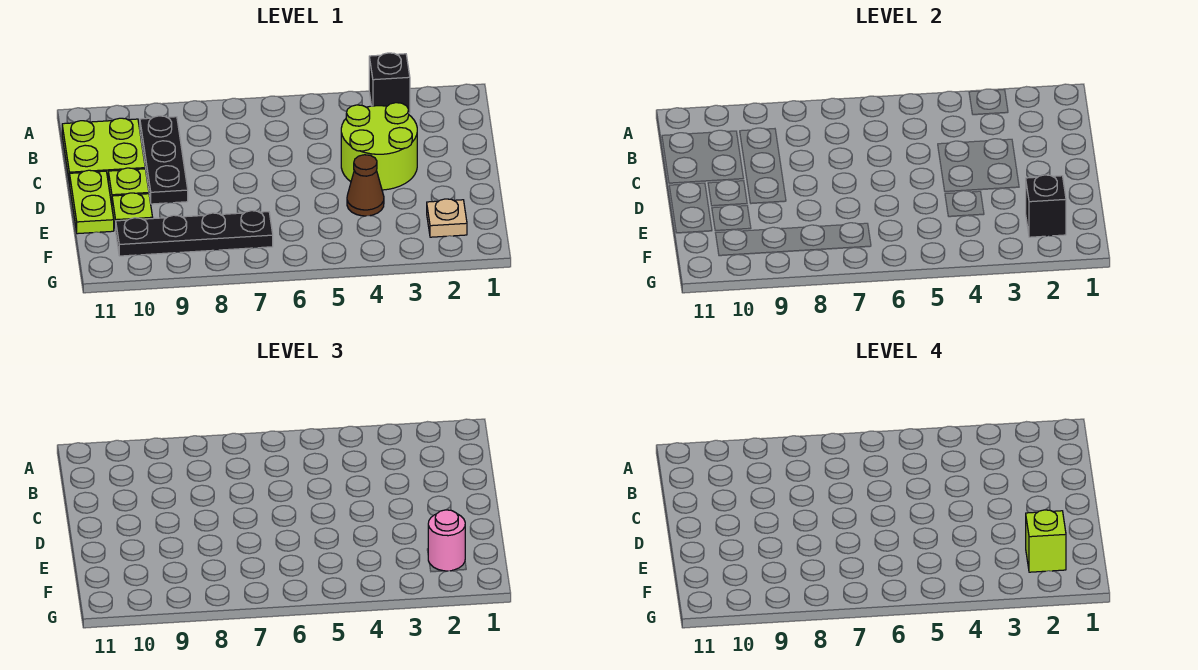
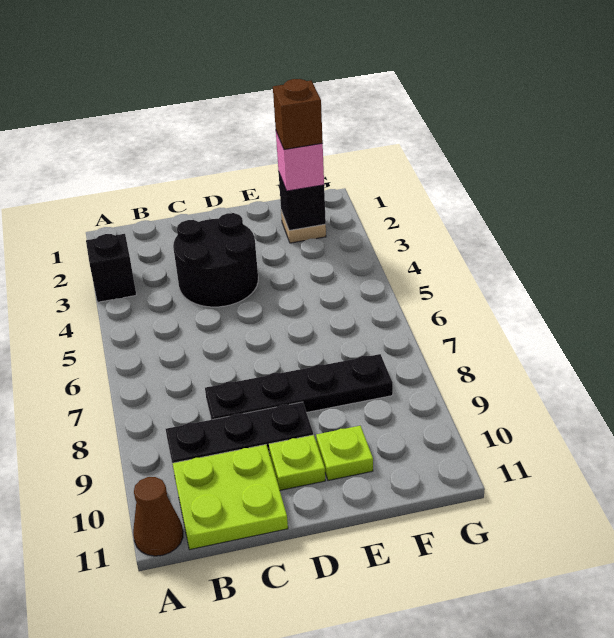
lime round brick C3:D4 level 1 -> black round brick C3:D4 level 1
lime plate D11:E11 level 1 -> none
brown cone E4 level 1 -> brown cone A11 level 1
pink round brick F2 level 3 -> pink brick F2 level 3
lime brick F2 level 4 -> brown brick F2 level 4
black plate F7:F10 level 1 -> black plate C8:F8 level 1

